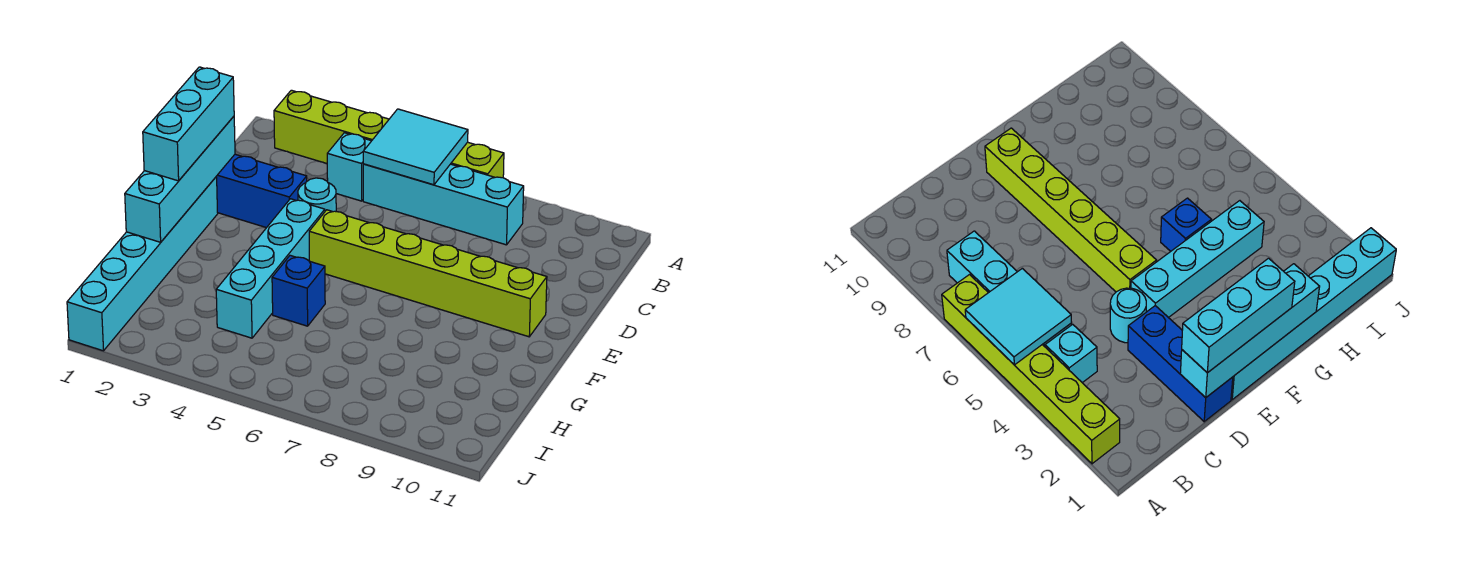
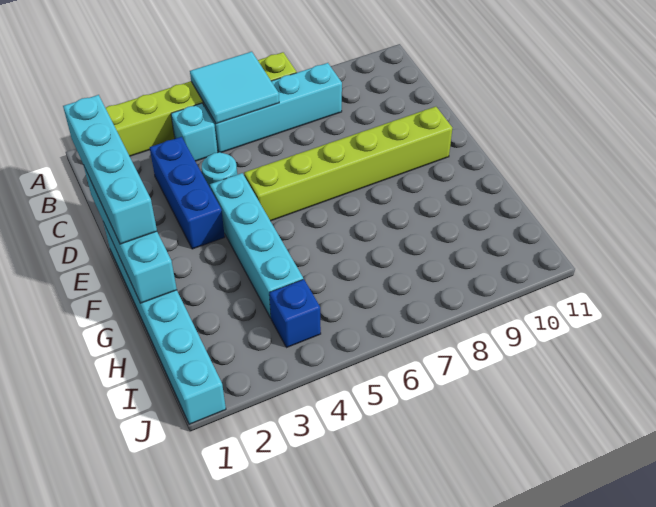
blue brick D1:D3 level 1 -> blue brick C3:E3 level 1
cyan brick D1:F1 level 3 -> cyan brick C1:F1 level 3
blue brick G5 level 1 -> blue brick I4 level 1

